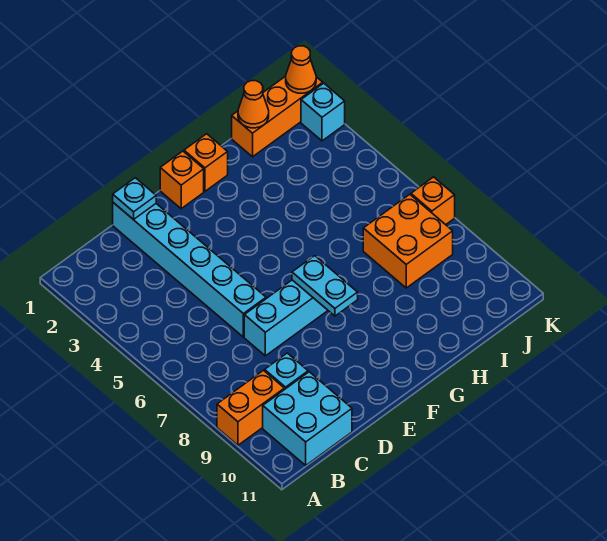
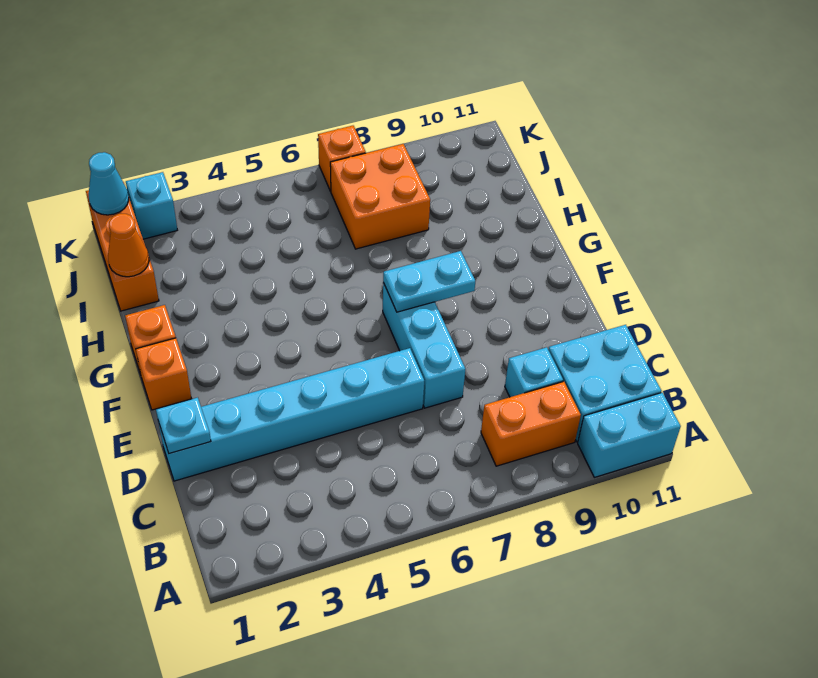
orange brick A9:B9 level 1 -> orange brick B8:B9 level 1
none -> cyan brick A10:A11 level 1
orange cone K1 level 2 -> cyan cone K1 level 2

